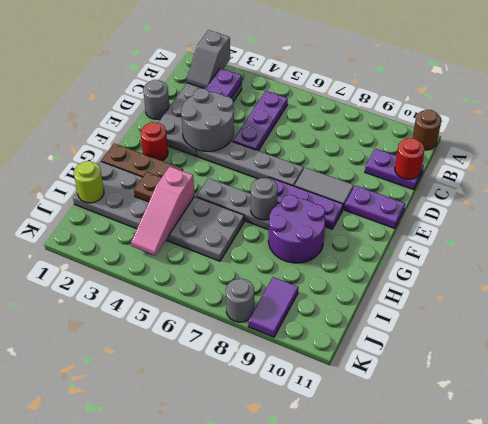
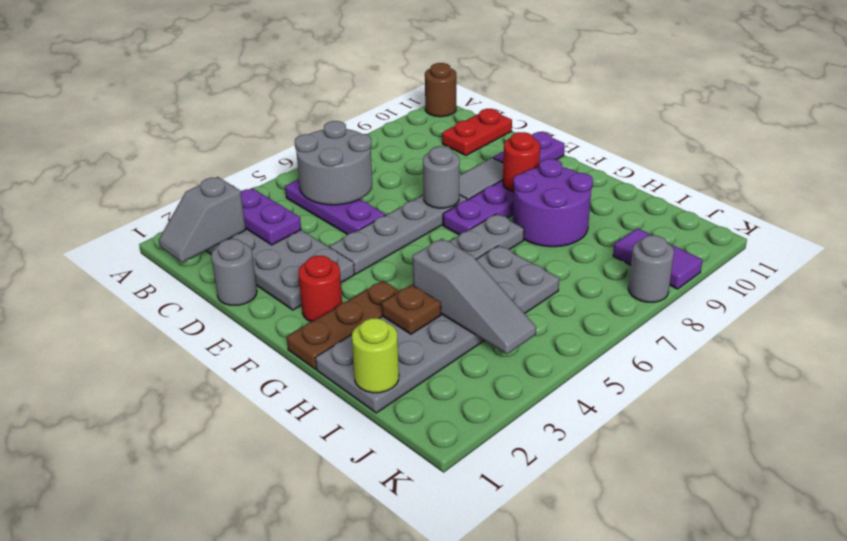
grey slope A2:B2 level 2 top A -> grey slope B1:B2 level 2 top 2
purple plate C10:C11 level 1 -> red plate C10:C11 level 1
red round brick C11 level 2 -> red round brick F9 level 2
grey round brick D3:E4 level 2 -> grey round brick B5:C6 level 2
grey round brick G7 level 2 -> grey round brick E7 level 2
pink slope H4:J4 level 2 top H -> grey slope H4:J4 level 2 top H

